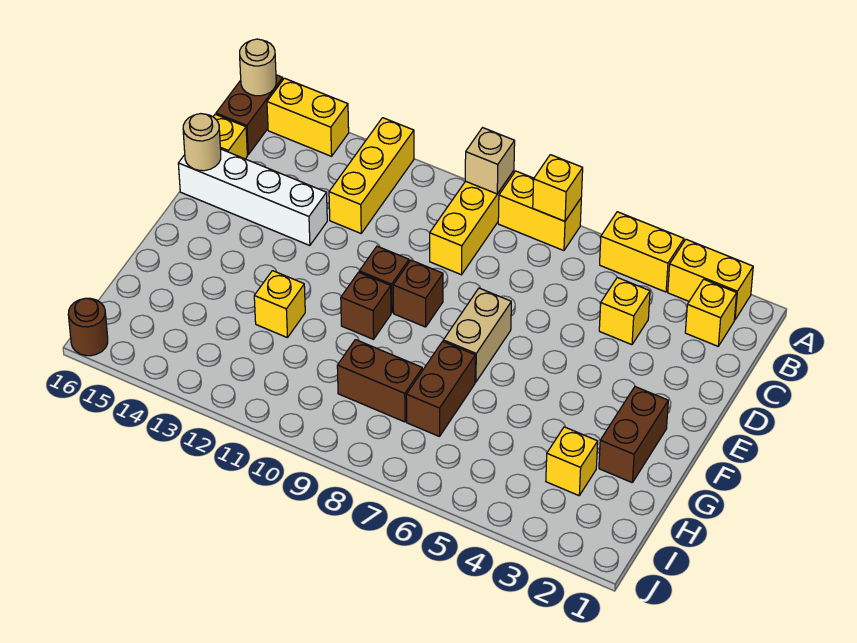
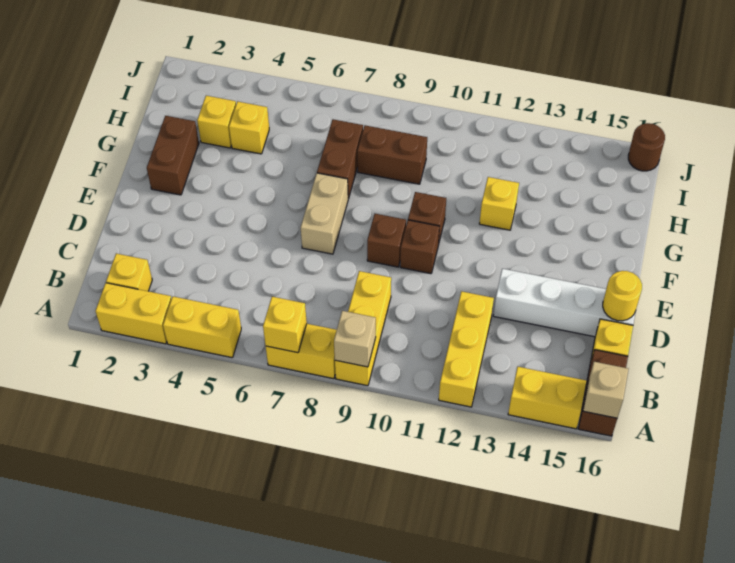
tan round brick A16 level 2 -> tan brick A16 level 2
yellow brick C4 level 1 -> yellow brick H4 level 1
tan round brick D16 level 2 -> yellow round brick D16 level 2

